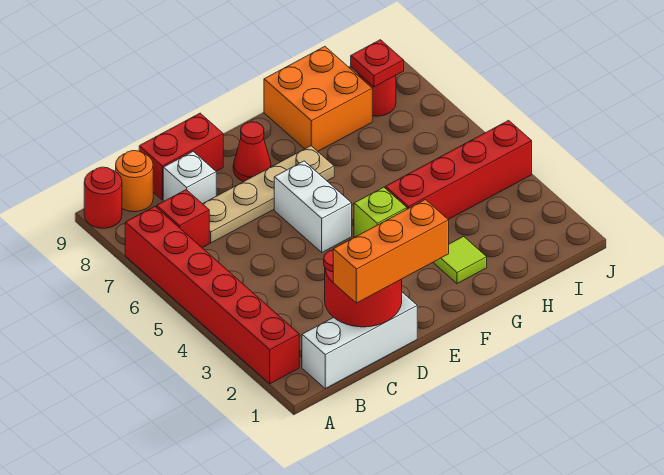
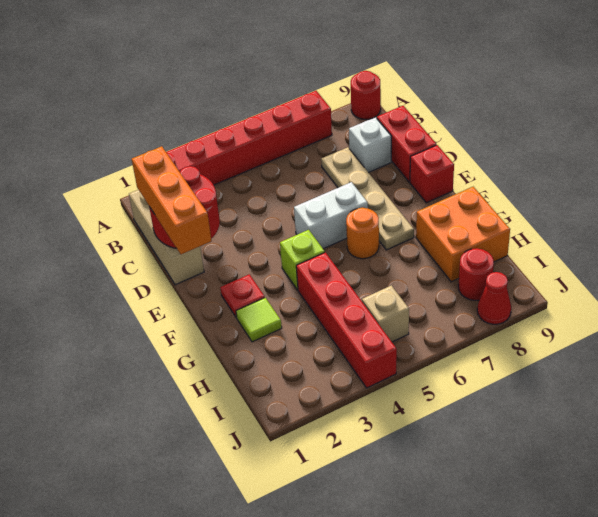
white brick B1:D1 level 1 -> tan brick B1:D1 level 1
red brick B7 level 1 -> red brick E9 level 1
orange round brick B9 level 1 -> orange round brick F6 level 1
red cone E8 level 1 -> red cone J8 level 1
none -> tan brick I5 level 1
red plate I8 level 2 -> red plate F2 level 1

